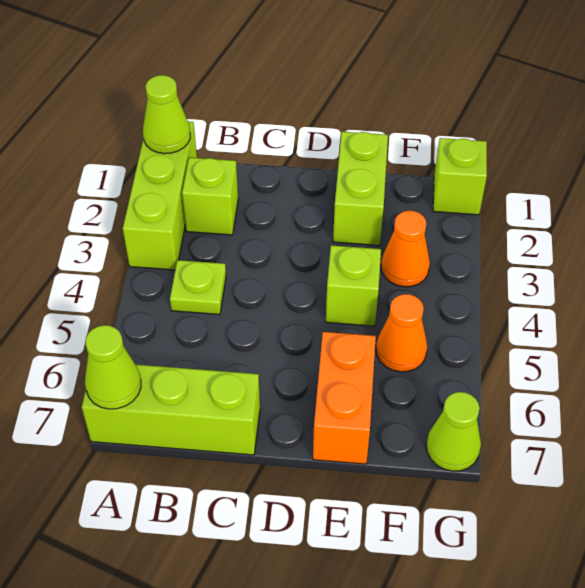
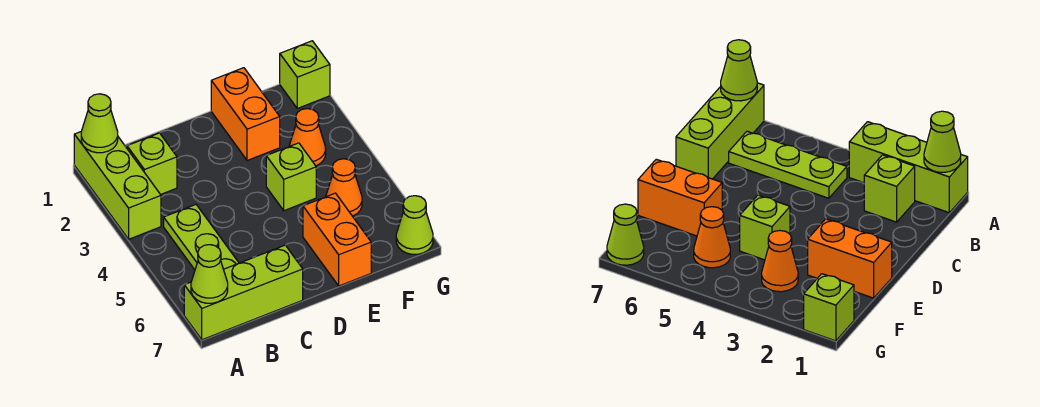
lime plate B4 level 1 -> lime plate B4:B6 level 1
lime brick E1:E2 level 1 -> orange brick E1:E2 level 1

